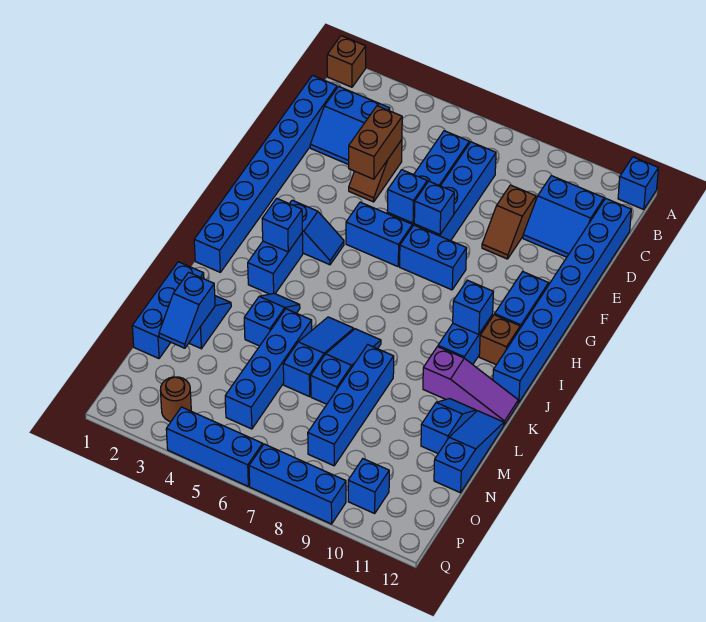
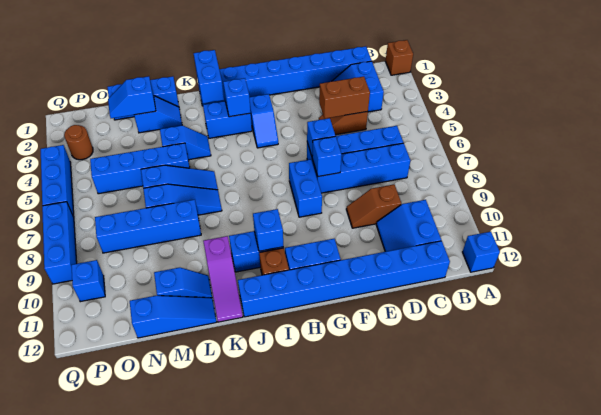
blue brick G5:G6 level 1 -> blue brick J1:J2 level 2

